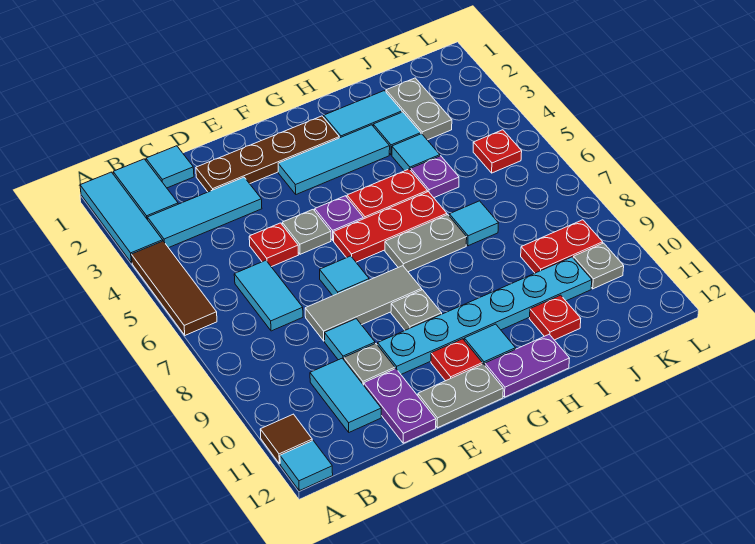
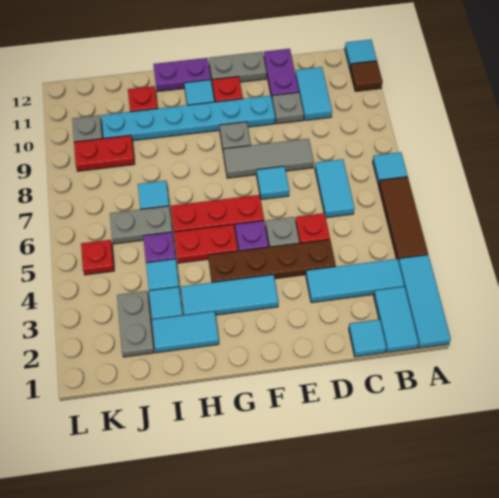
brown plate D2:G2 level 1 -> brown plate D4:G4 level 1
cyan tile D9 level 1 -> cyan tile A7 level 1
grey plate G7:H7 level 1 -> grey plate I6:J6 level 1

